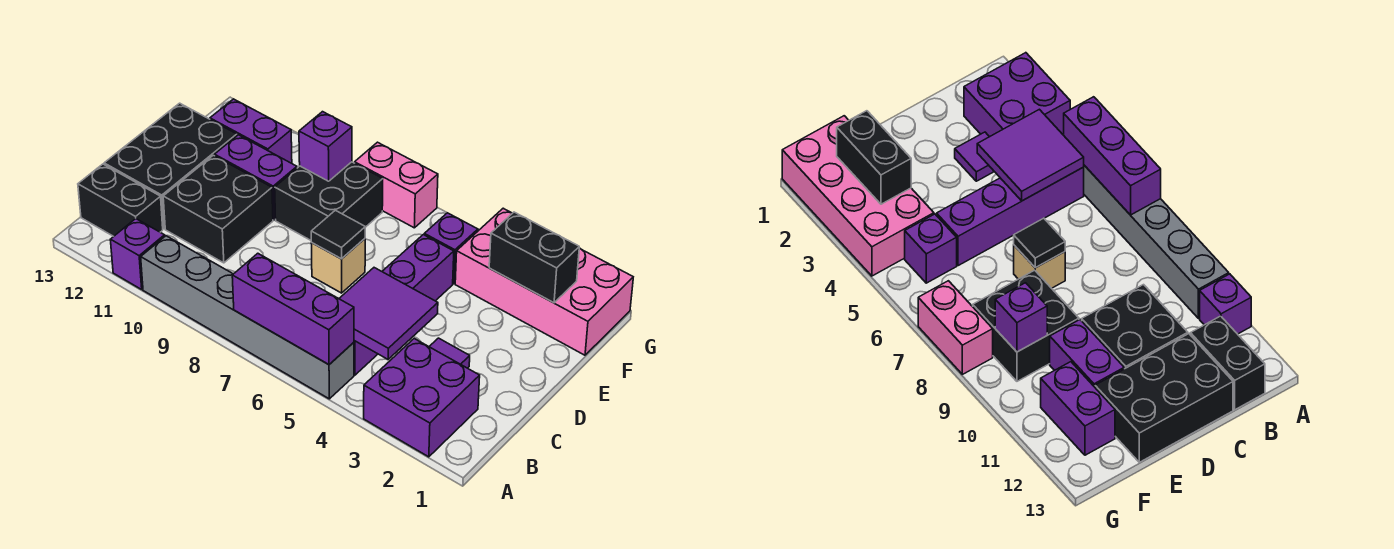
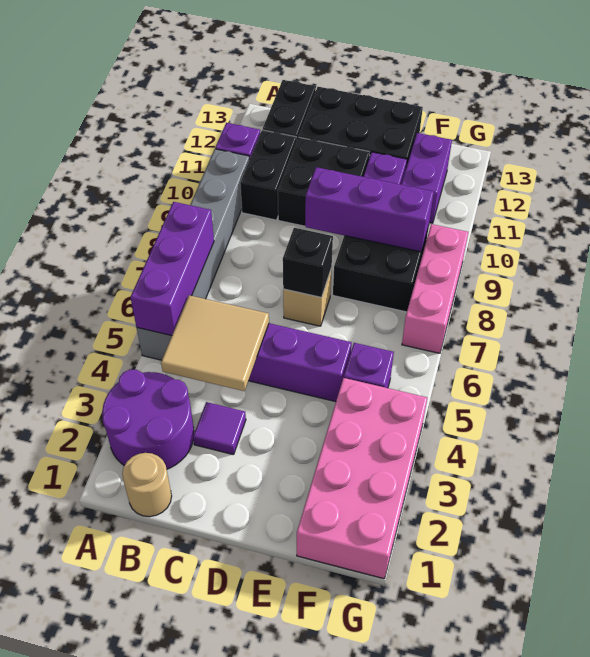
purple brick A2:B3 level 1 -> purple round brick A2:B3 level 1
none -> tan round brick B1 level 1
purple tile B4:C5 level 2 -> tan tile B4:C5 level 2
black tile D7 level 2 -> black brick D7 level 2
black brick F2:F3 level 2 -> black brick B10:B11 level 1
purple brick F9 level 2 -> purple brick D9:F9 level 2
pink brick G7:G8 level 1 -> pink brick G7:G9 level 1

